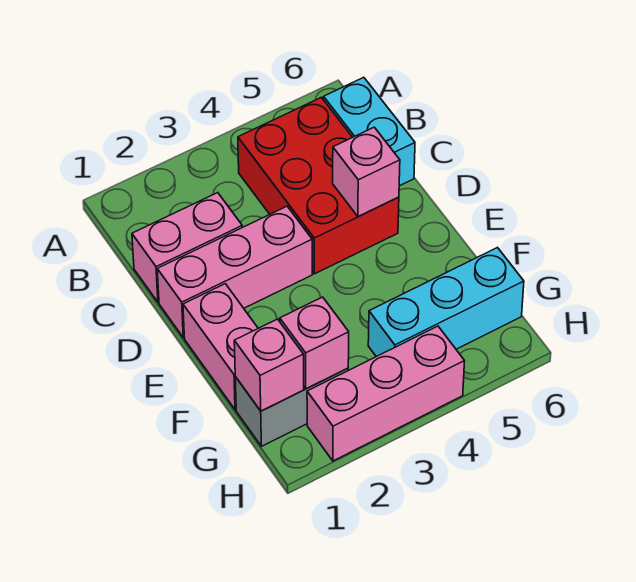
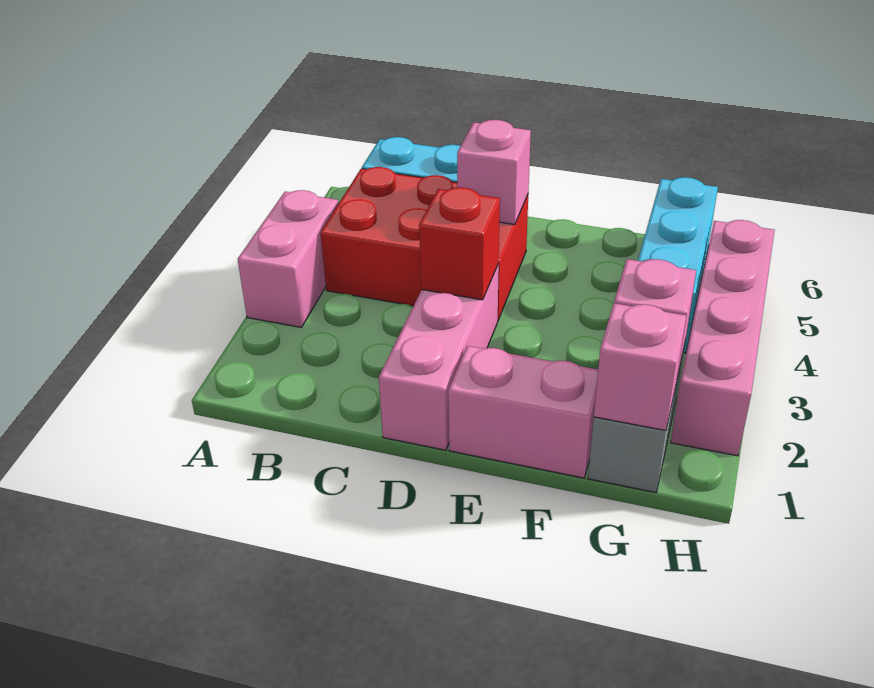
pink brick C1:C2 level 1 -> pink brick A3:A4 level 1
none -> red brick D3 level 2
pink brick H2:H4 level 1 -> pink brick H2:H5 level 1

